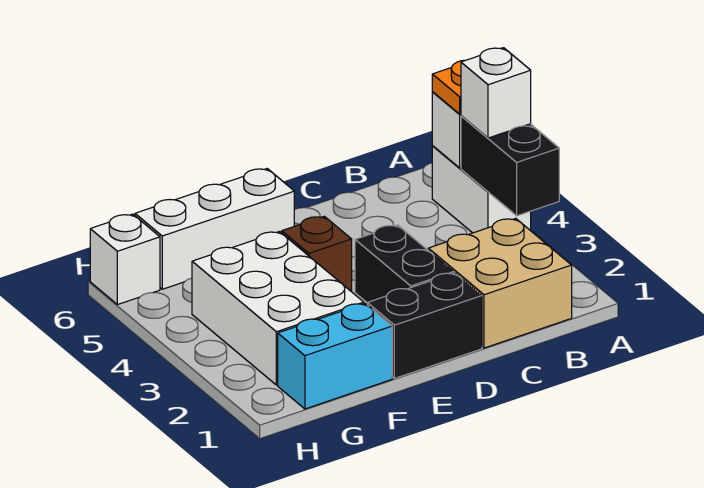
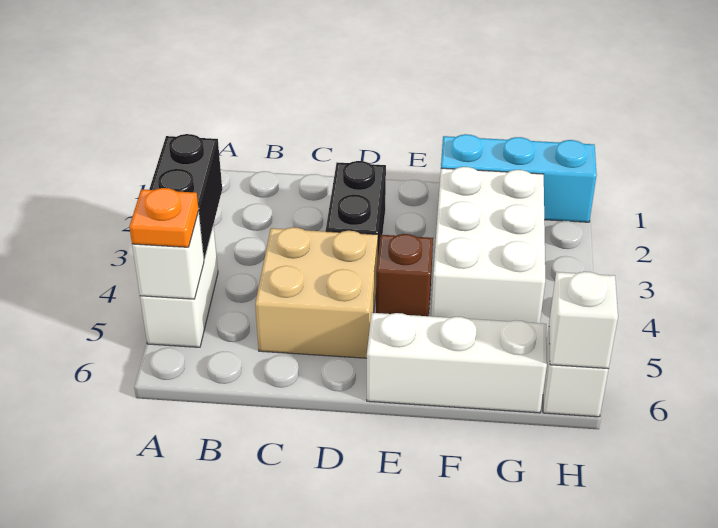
white brick A4 level 3 -> white brick H6 level 2
tan brick B1:C2 level 1 -> tan brick C4:D5 level 1
black brick D1:E1 level 1 -> none
cyan brick F1:G1 level 1 -> cyan brick F1:H1 level 1

